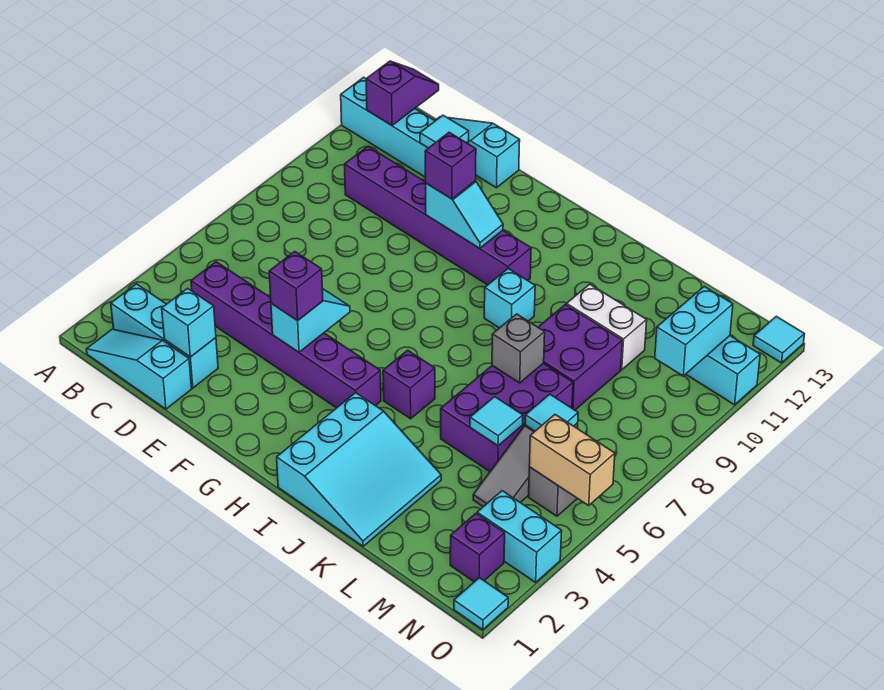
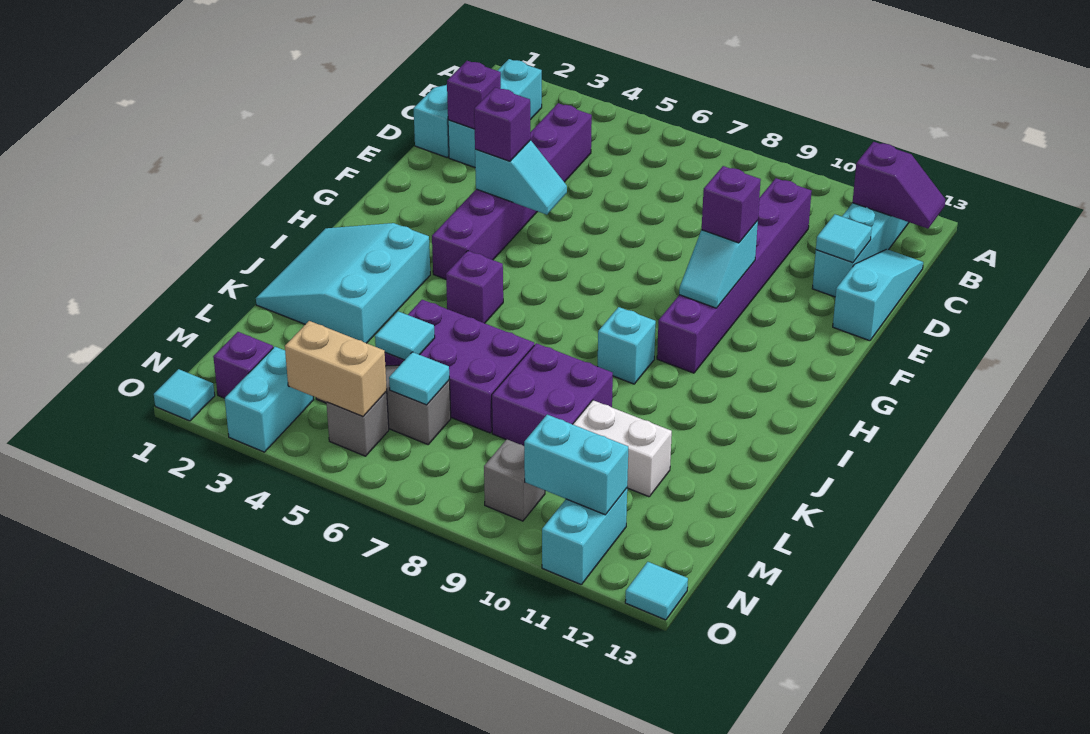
cyan brick D2 level 2 -> purple brick D2 level 2
cyan slope I1:K3 level 1 top I -> cyan slope I1:K3 level 1 top 3
grey brick K7 level 2 -> grey brick N9 level 1
white brick K10:L10 level 1 -> white brick L10:L11 level 1
tan brick N5:O5 level 2 -> tan brick N4:N5 level 2

